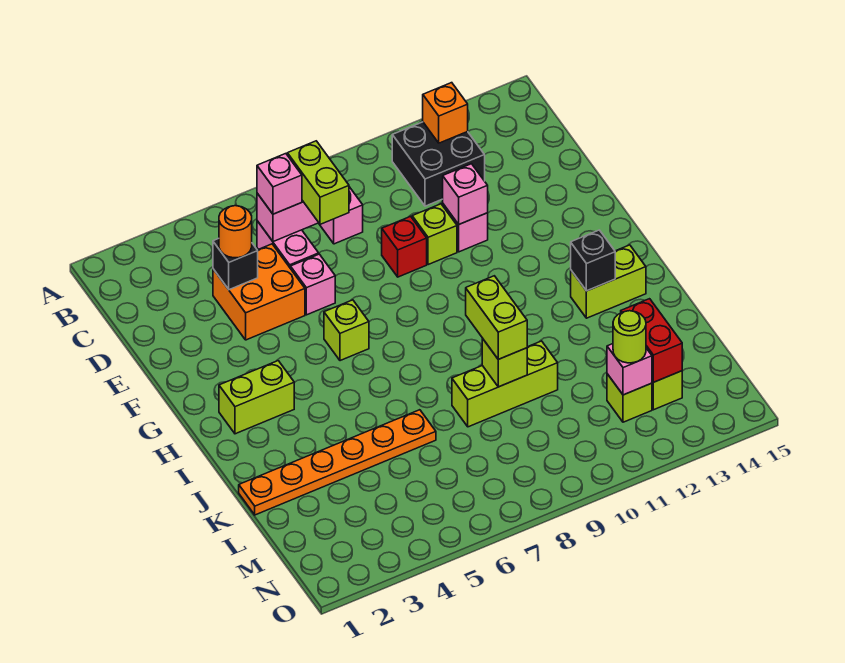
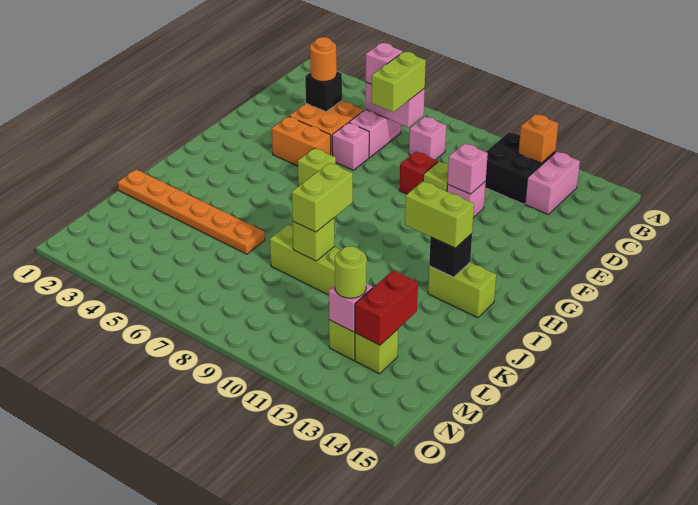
none -> pink brick B13:C13 level 1
none -> orange brick F4:F5 level 1
lime brick H2:H3 level 1 -> lime brick I12:I13 level 3

